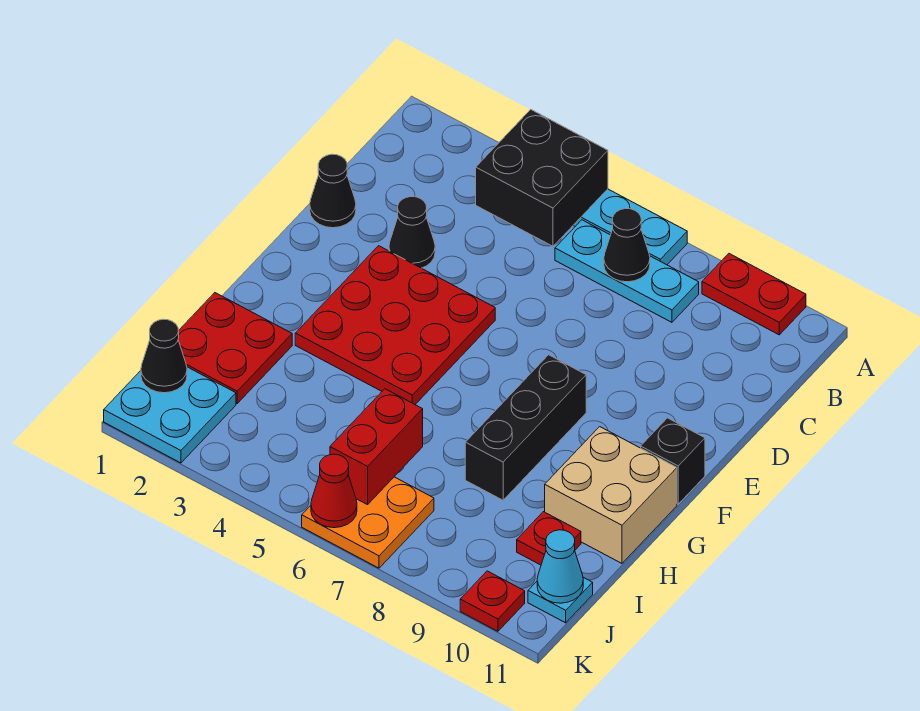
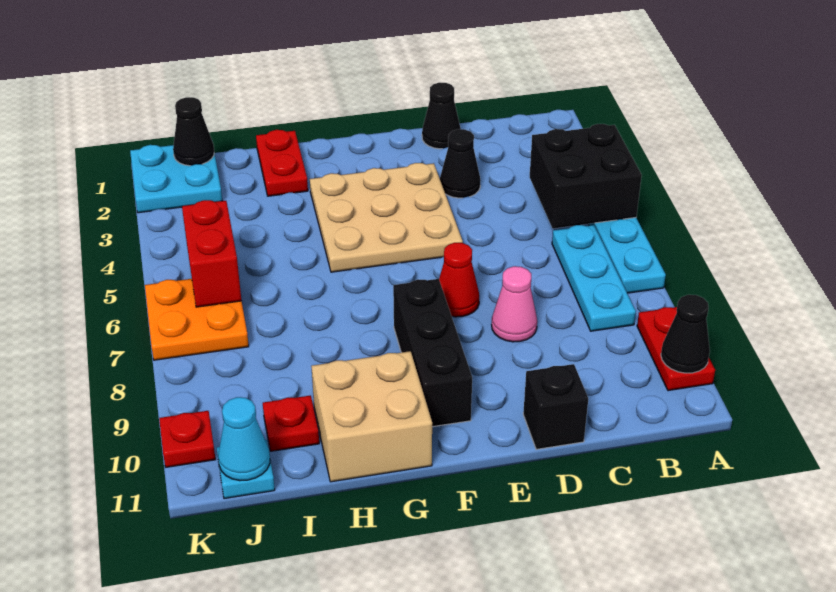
black cone B7 level 2 -> black cone A10 level 2
none -> pink cone D8 level 1
red plate E3:G5 level 1 -> tan plate E3:G5 level 1
black brick F8:H8 level 1 -> black brick F8:F10 level 1
black brick F11 level 1 -> black brick D11 level 1
red plate H1:I2 level 1 -> red plate H1:H2 level 1
red brick I6:J6 level 2 -> red brick J5:J6 level 2
red cone K6 level 2 -> red cone E7 level 1

